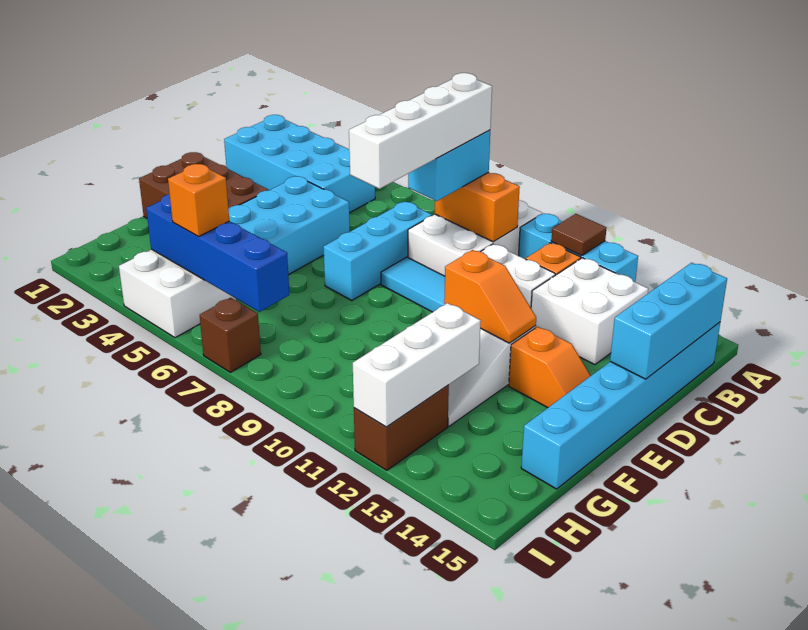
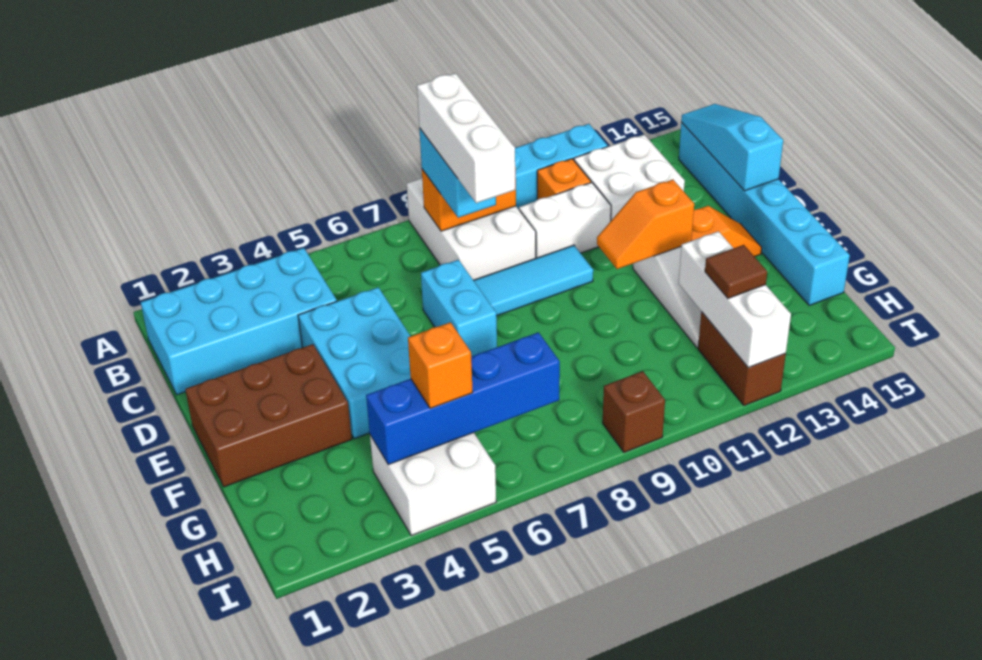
brown tile A11 level 2 -> brown tile H12 level 3
white brick B8:E8 level 4 -> white brick B8:D8 level 4
cyan brick B15:D15 level 2 -> cyan slope B15:D15 level 2 top D
cyan brick C7:E7 level 1 -> cyan brick D7:E7 level 1
orange slope E11:E12 level 2 top 11 -> orange slope E11:E12 level 2 top 12
brown brick I7 level 1 -> brown brick I9 level 1

